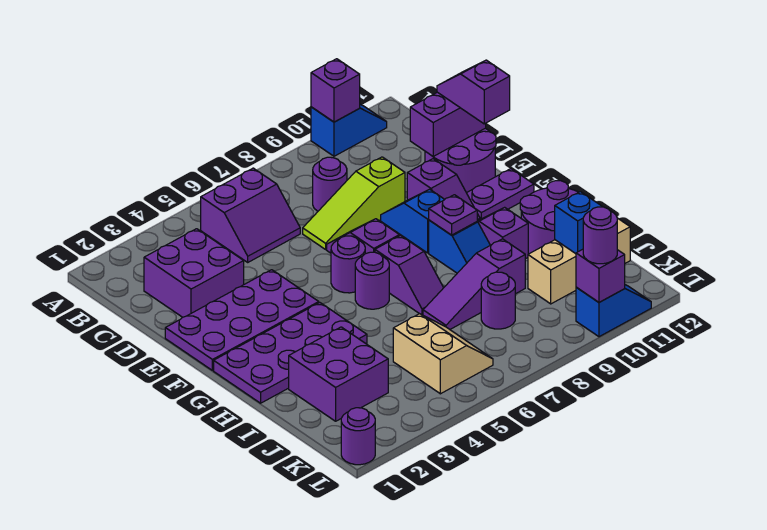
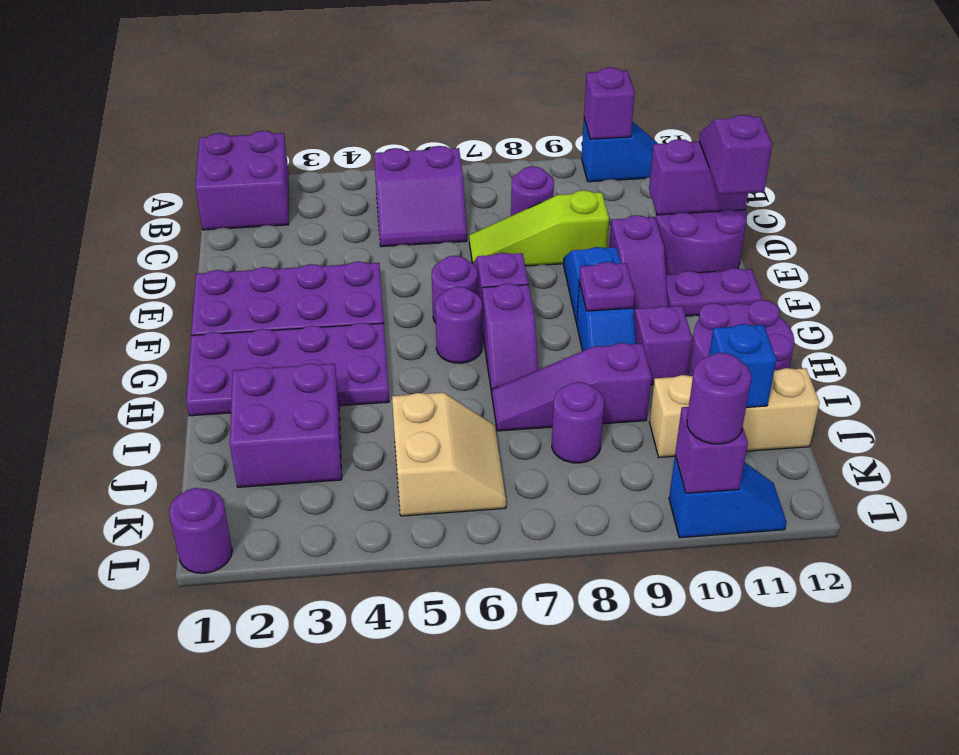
purple brick C2:D3 level 1 -> purple brick A1:B2 level 1

